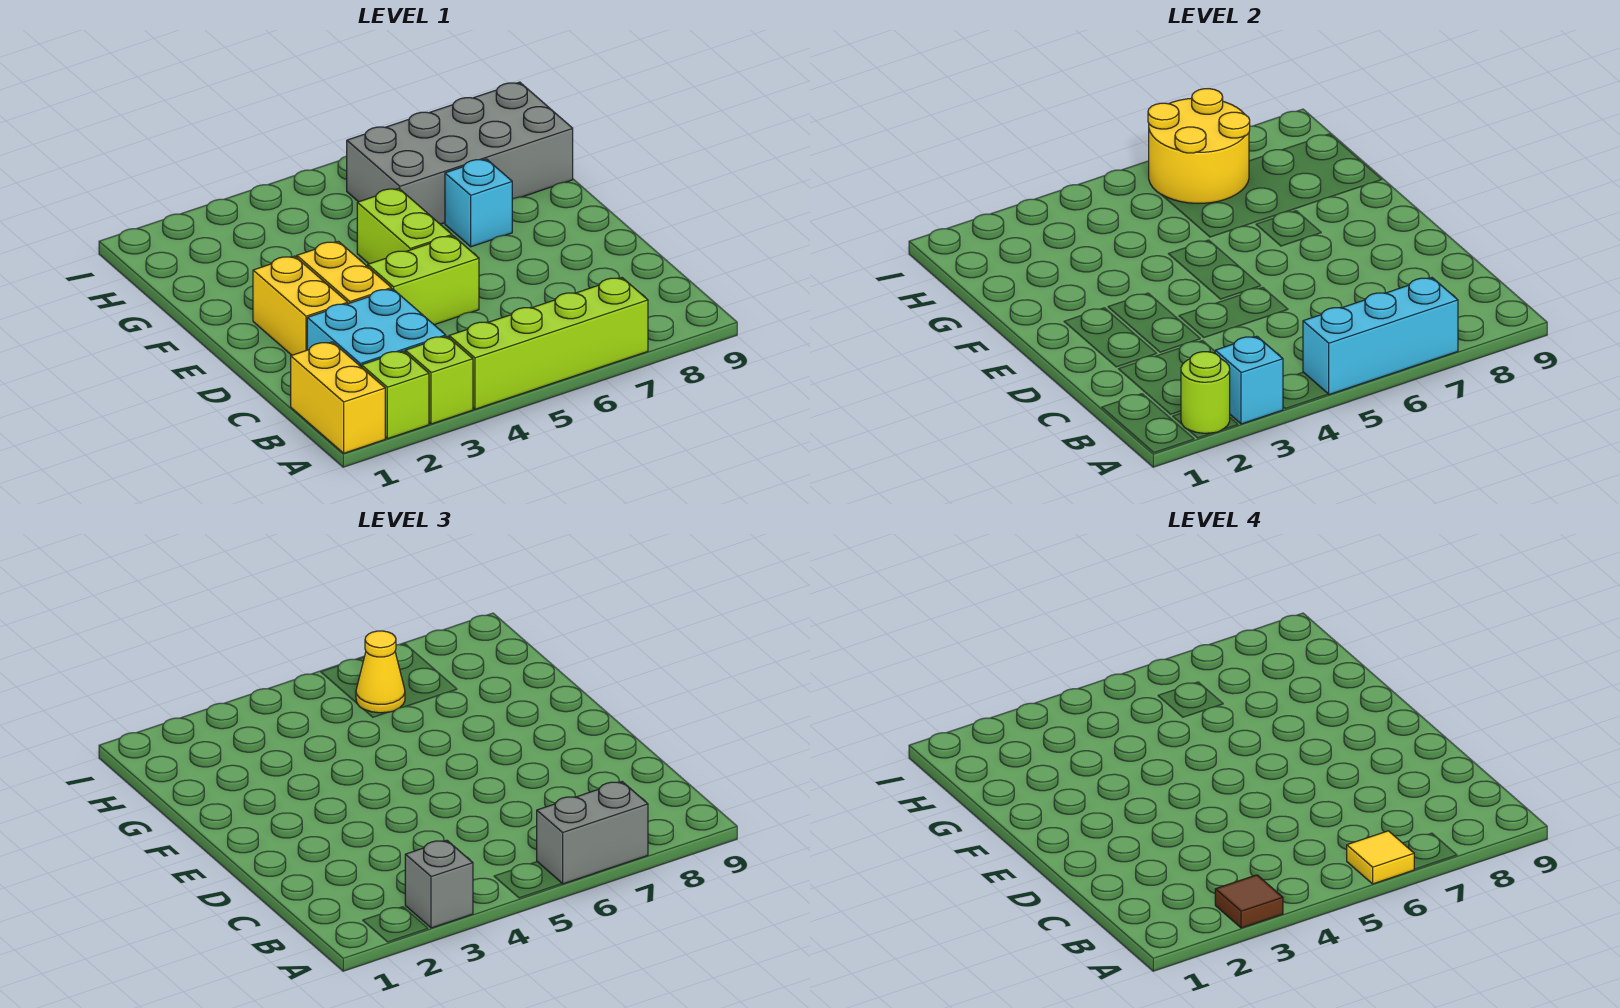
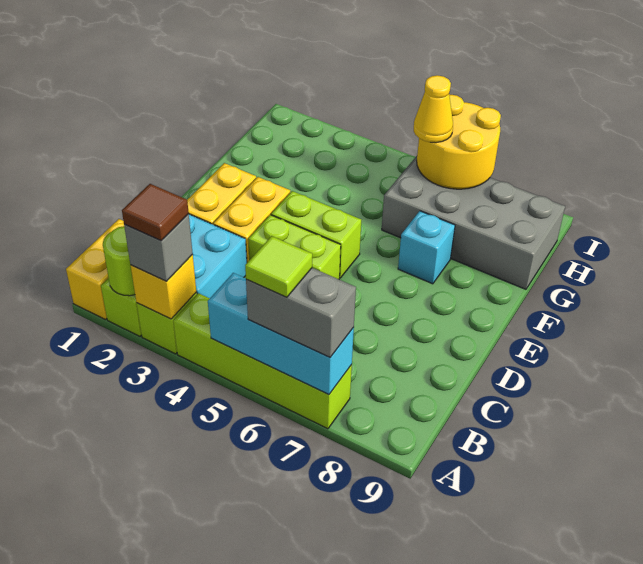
cyan brick A3 level 2 -> yellow brick A3 level 2
yellow tile A6 level 4 -> lime tile A6 level 4
lime brick E5:F5 level 1 -> lime brick E4:E5 level 1

